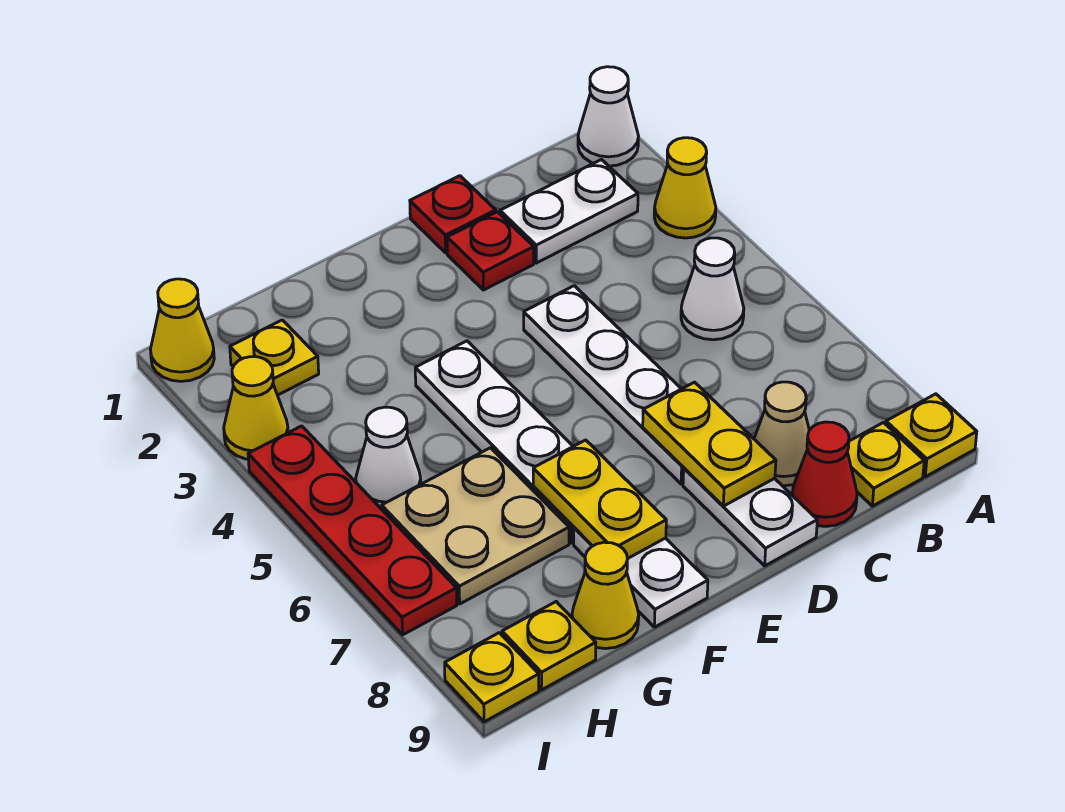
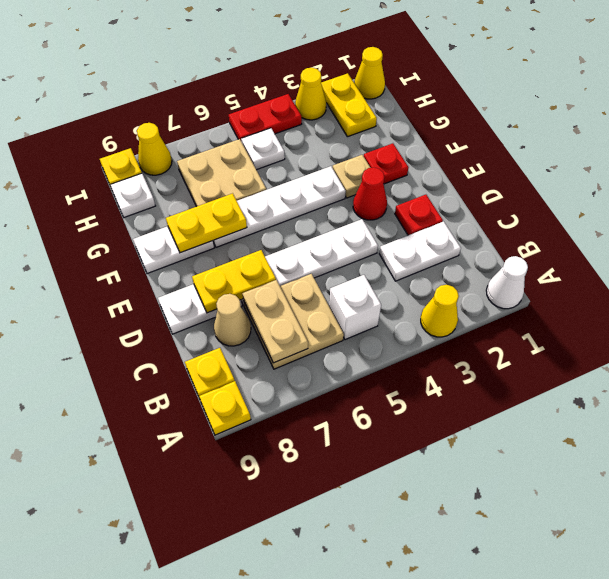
white plate B2:C2 level 1 -> white plate C2:C3 level 1
white cone B5 level 1 -> white brick B5 level 1
none -> tan plate B6:C7 level 1
none -> tan plate B7:C7 level 2
red cone C9 level 1 -> red cone E3 level 1
red plate D1 level 1 -> red plate F2 level 1
none -> tan plate F3 level 1
yellow cone G9 level 1 -> yellow cone I8 level 1
yellow plate H2 level 1 -> yellow plate H2:I2 level 1
white cone H5 level 1 -> white plate H5 level 1
yellow plate H9 level 1 -> white plate H9 level 1
red plate I4:I7 level 1 -> red plate I4:I5 level 1

